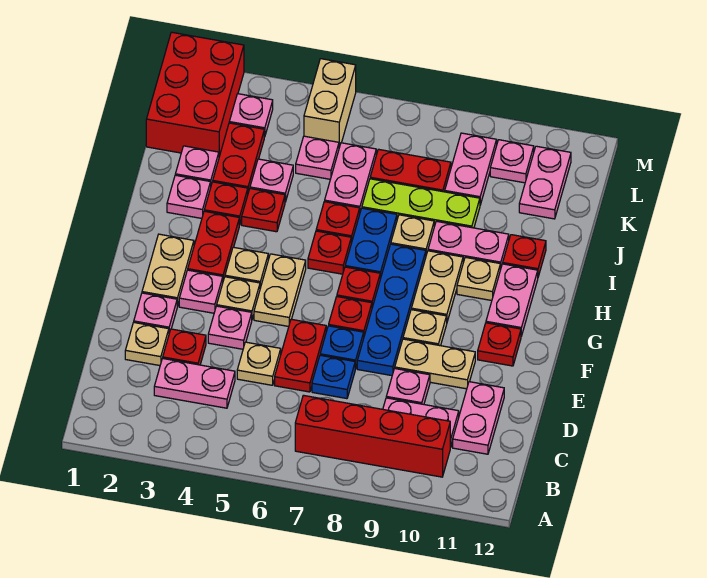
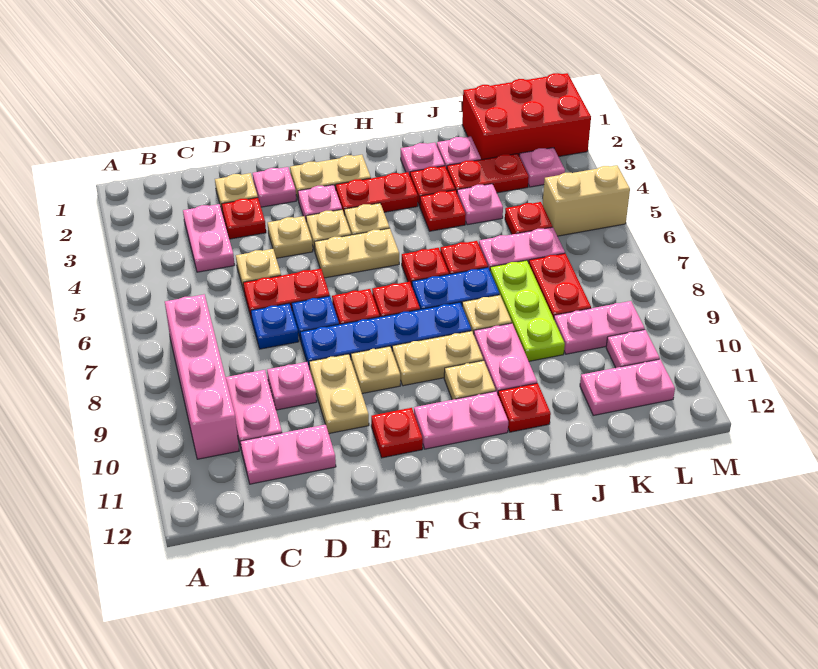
red brick B7:B10 level 1 -> pink brick B7:B10 level 1
pink plate E4 level 1 -> tan plate E4 level 1
pink plate K5 level 1 -> red plate K5 level 1

